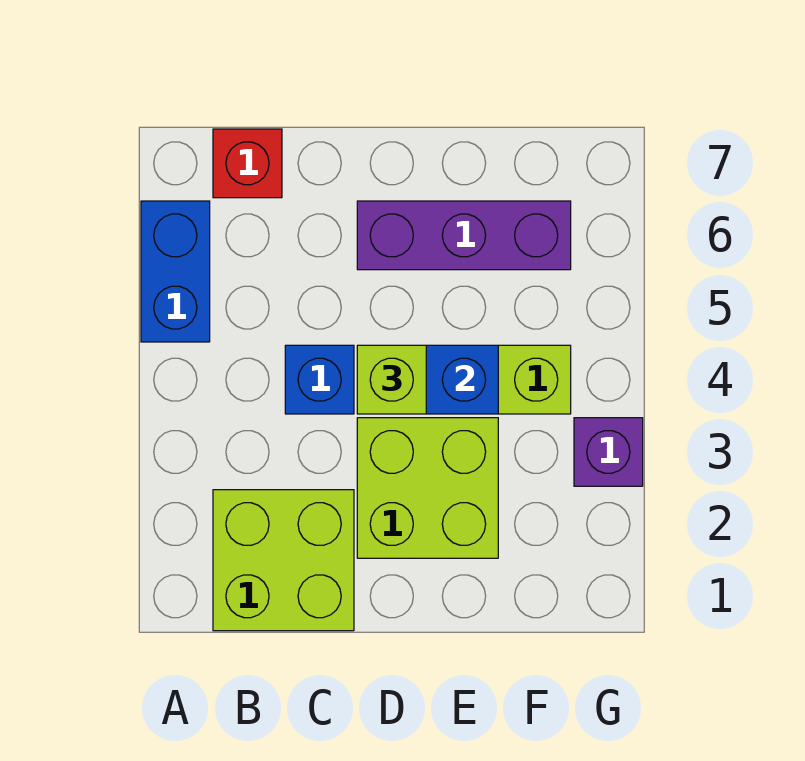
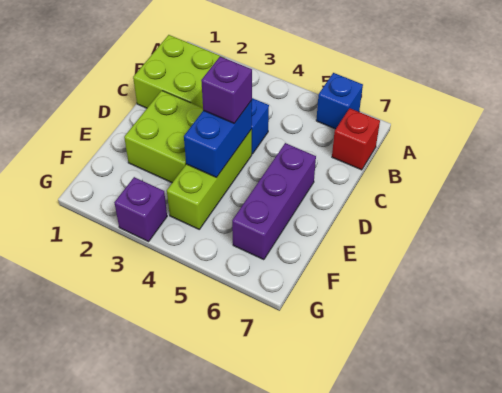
blue brick A5:A6 level 1 -> blue brick A6 level 1
lime brick D4 level 3 -> purple brick D4 level 3

